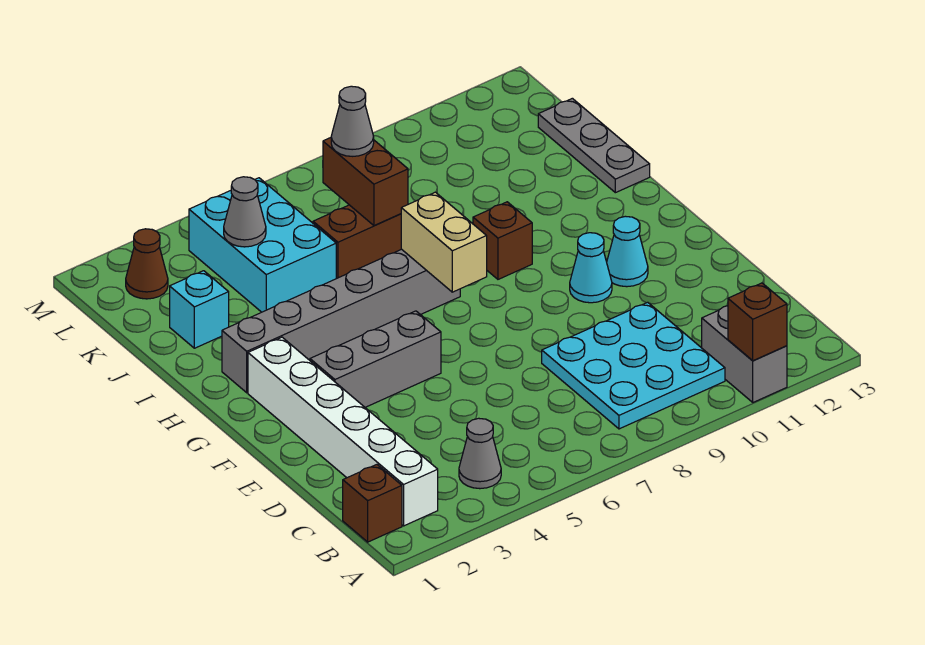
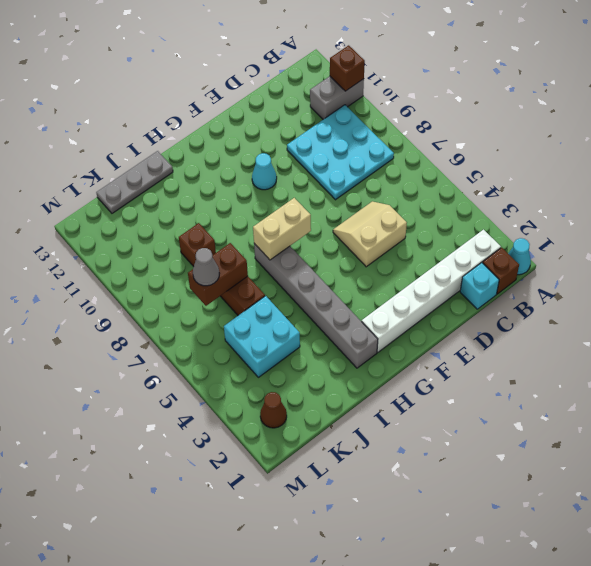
grey cone B4 level 1 -> none
none -> tan slope D5:E6 level 1 top 5
grey brick F3:F5 level 1 -> none
cyan cone F11 level 1 -> cyan cone A1 level 1
brown brick H9 level 1 -> brown brick J9 level 1
cyan brick J2 level 1 -> cyan brick C1 level 1
cyan brick J4:L5 level 1 -> cyan brick J4:K5 level 1
grey cone K4 level 2 -> none

